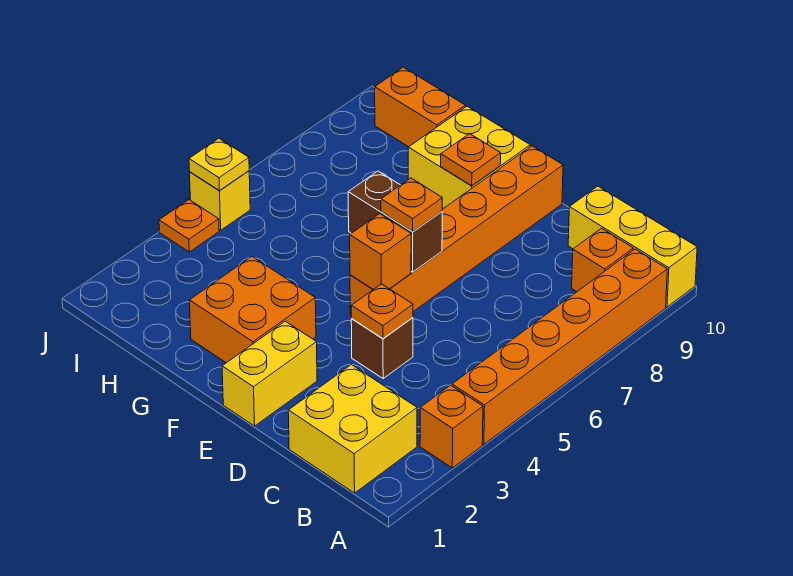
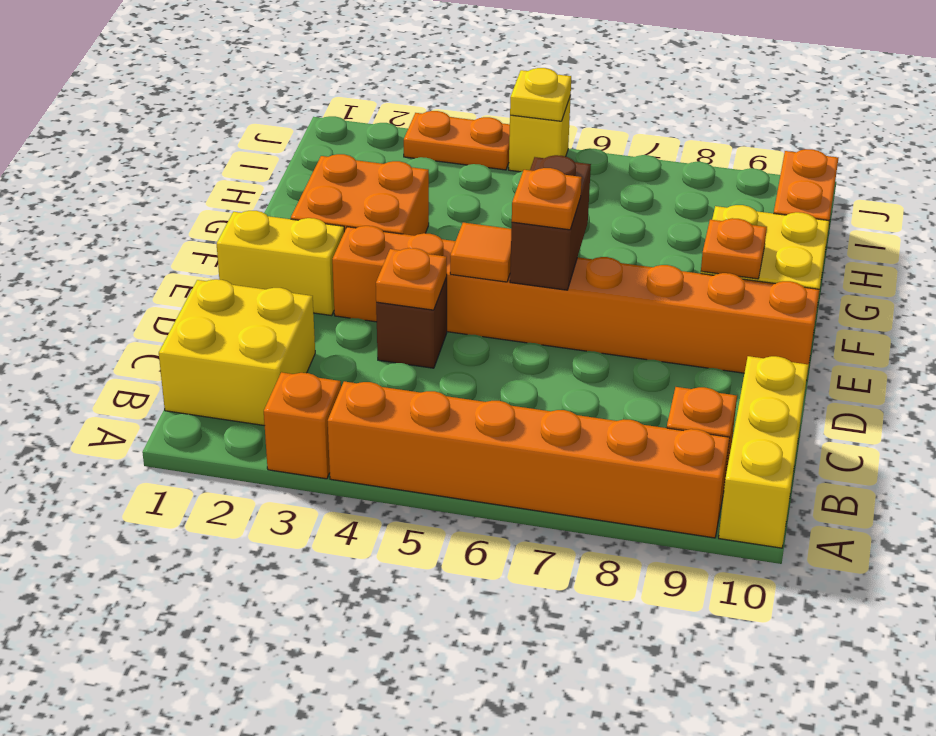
orange brick E5:E10 level 1 -> orange brick E3:E10 level 1
orange brick E5 level 2 -> orange tile E5 level 2
orange plate J4 level 1 -> orange plate J3:J4 level 1

